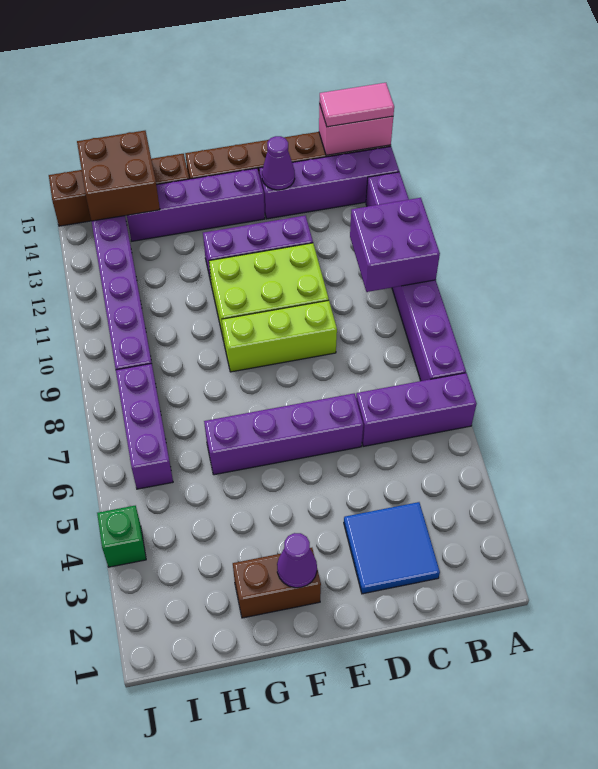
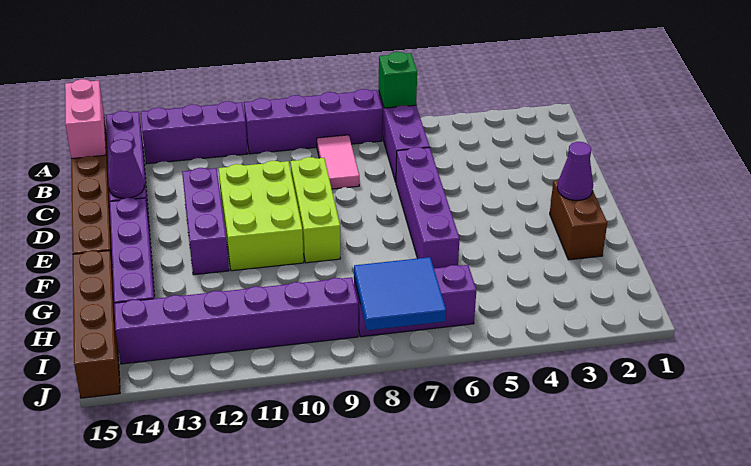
purple brick A10:B11 level 2 -> none
pink tile A15:B15 level 3 -> pink tile B8:C8 level 1
blue tile C2:D3 level 1 -> blue tile I7:J8 level 2
brown brick H14:I15 level 2 -> none
green brick J4 level 1 -> green brick A6 level 2

